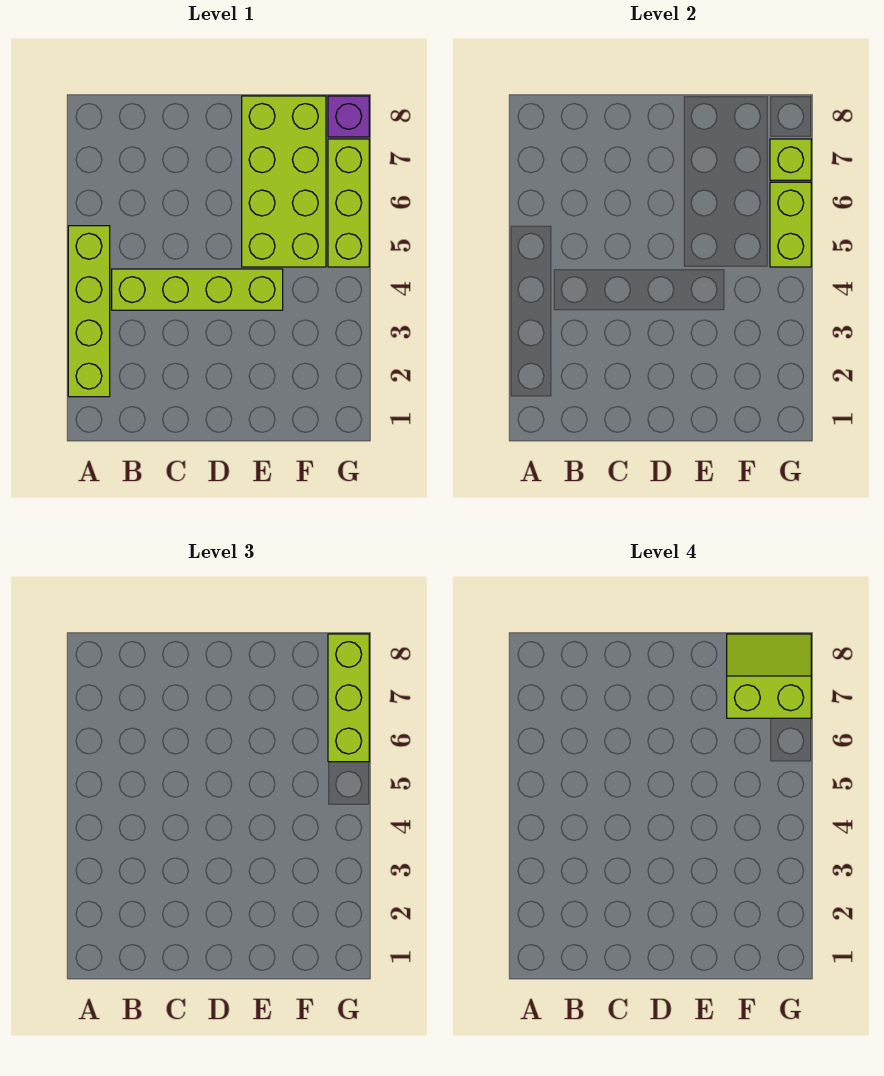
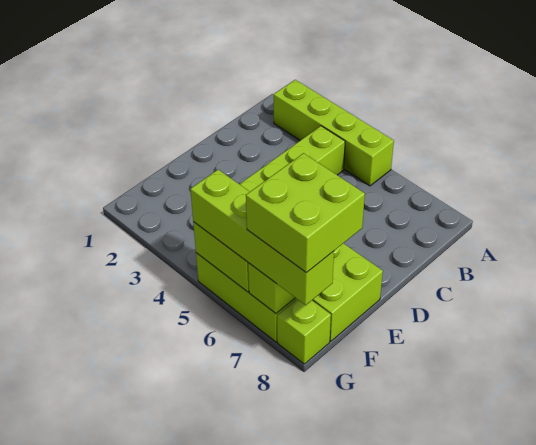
lime slope F7:G8 level 4 top 7 -> lime brick F7:G8 level 4
lime brick G6:G8 level 3 -> lime brick G5:G8 level 3
purple brick G8 level 1 -> lime brick G8 level 1

